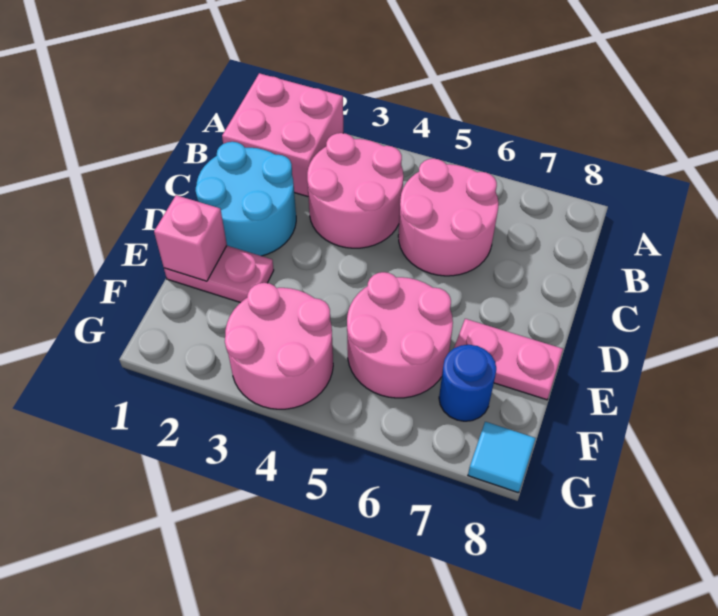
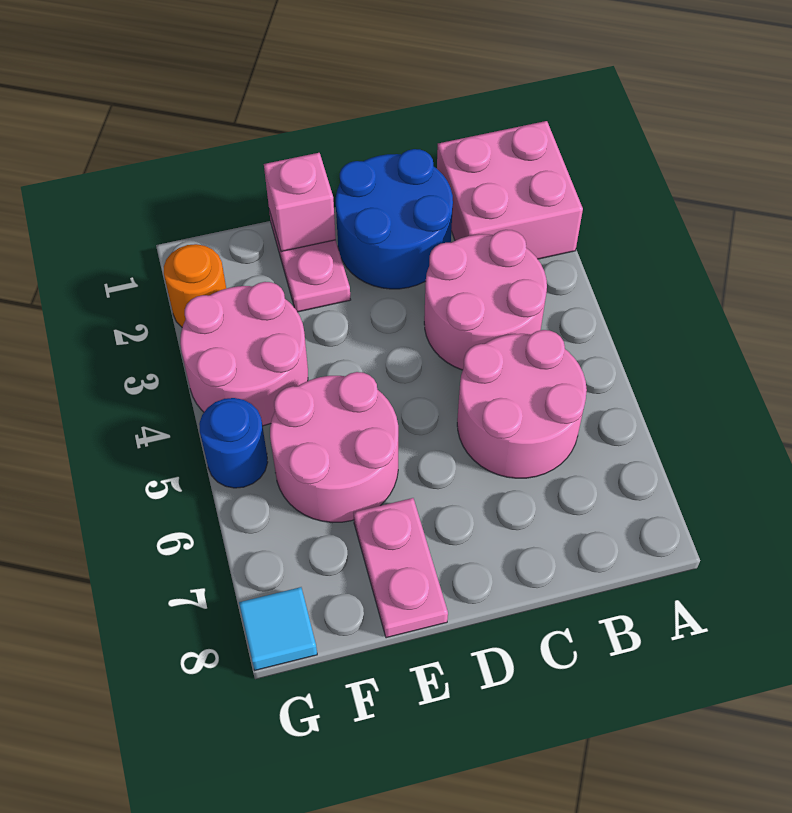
cyan round brick C1:D2 level 1 -> blue round brick C1:D2 level 1
blue round brick F7 level 1 -> blue round brick G5 level 1
none -> orange round brick G2 level 1

